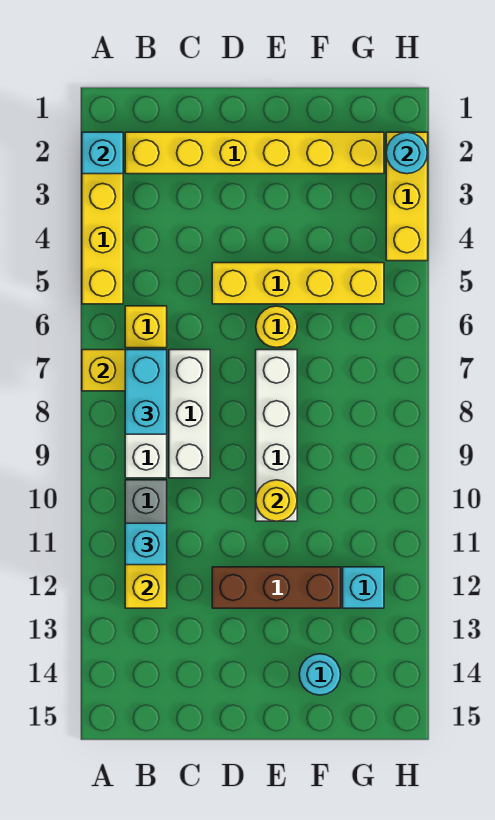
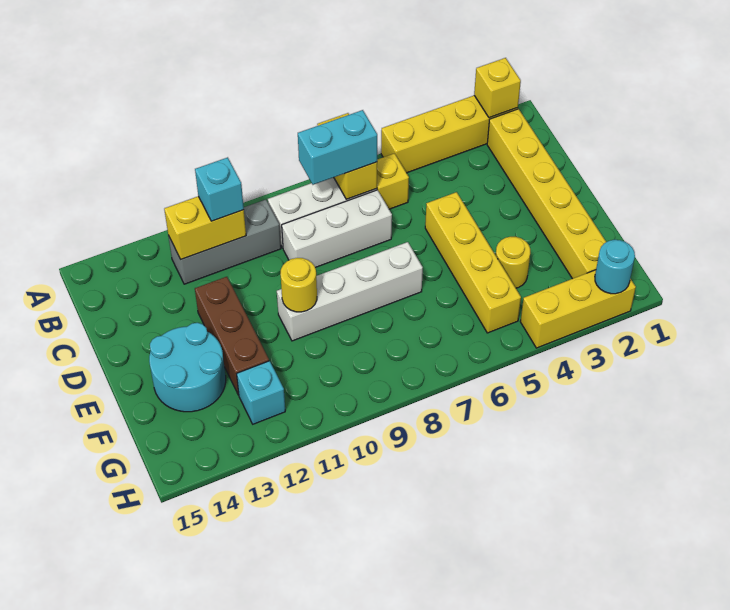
cyan brick A2 level 2 -> yellow brick A2 level 2
yellow round brick E6 level 1 -> yellow round brick F4 level 1
cyan round brick F14 level 1 -> cyan round brick E13:F14 level 1

